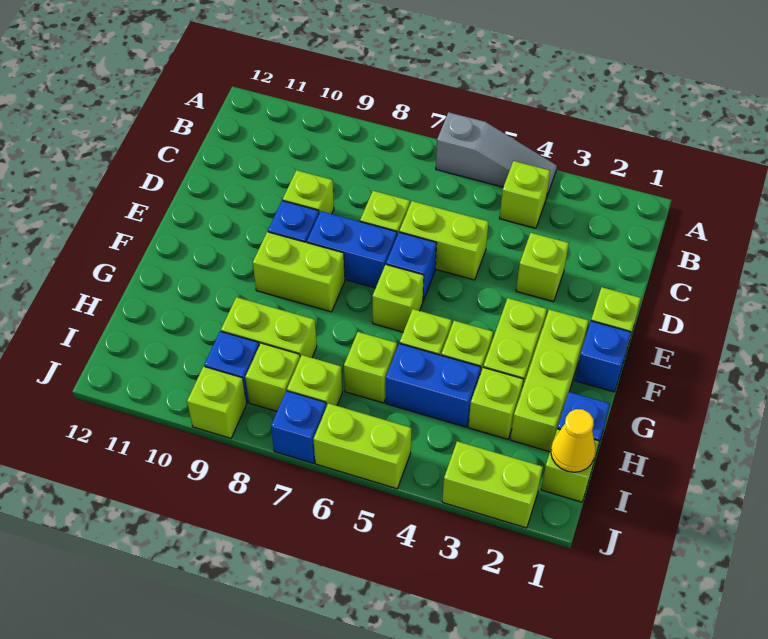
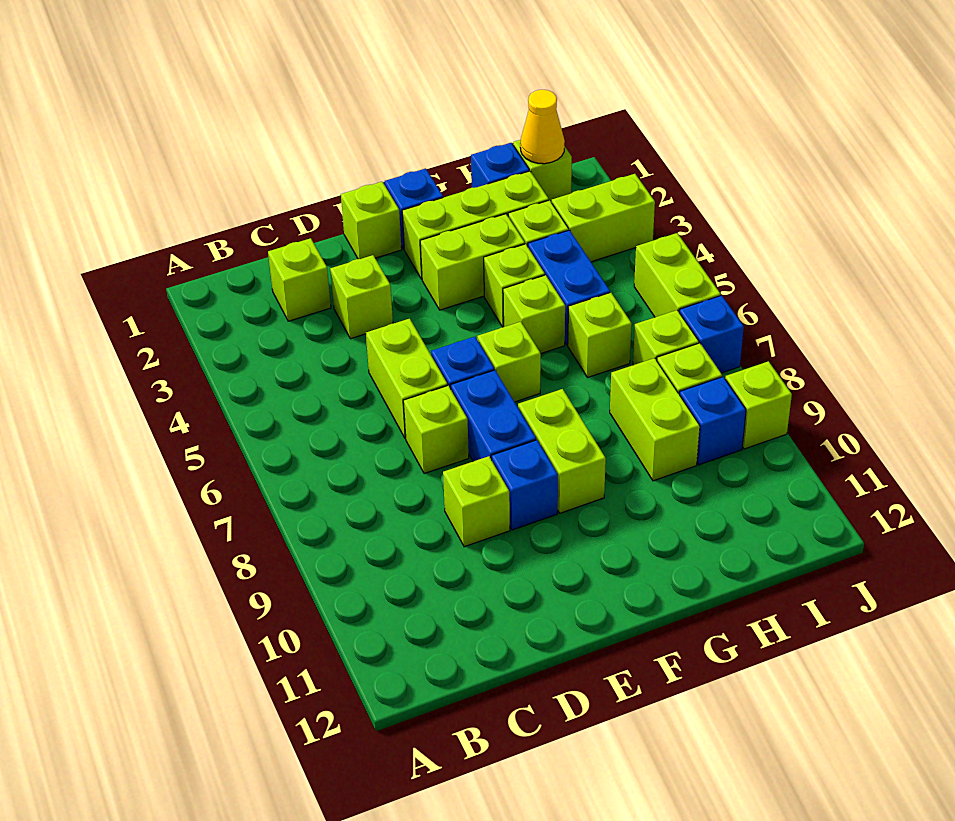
grey slope A4:A6 level 1 top 6 -> none
lime brick B4 level 1 -> lime brick C2 level 1
lime brick J2:J3 level 1 -> lime brick I3:J3 level 1

